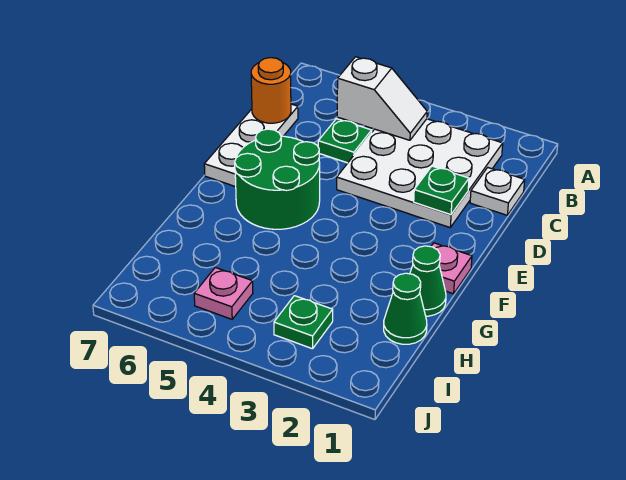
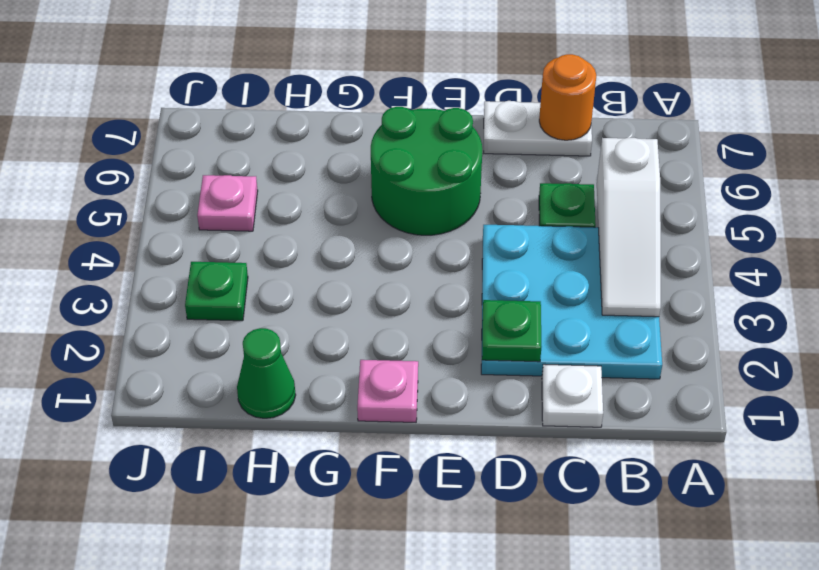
white plate B2:D4 level 1 -> cyan plate B2:D4 level 1
white slope B4:B5 level 2 top 5 -> white slope B3:B5 level 2 top 5
white plate C7:E7 level 1 -> white plate C7:D7 level 1
green cone G1 level 1 -> none

